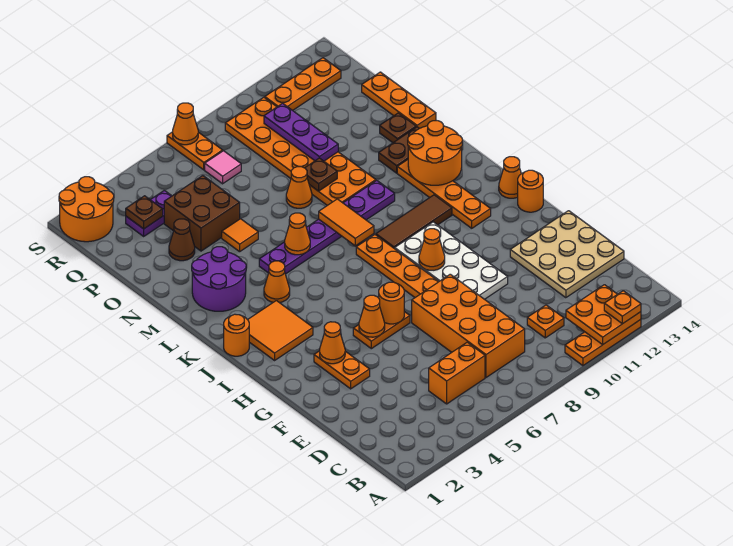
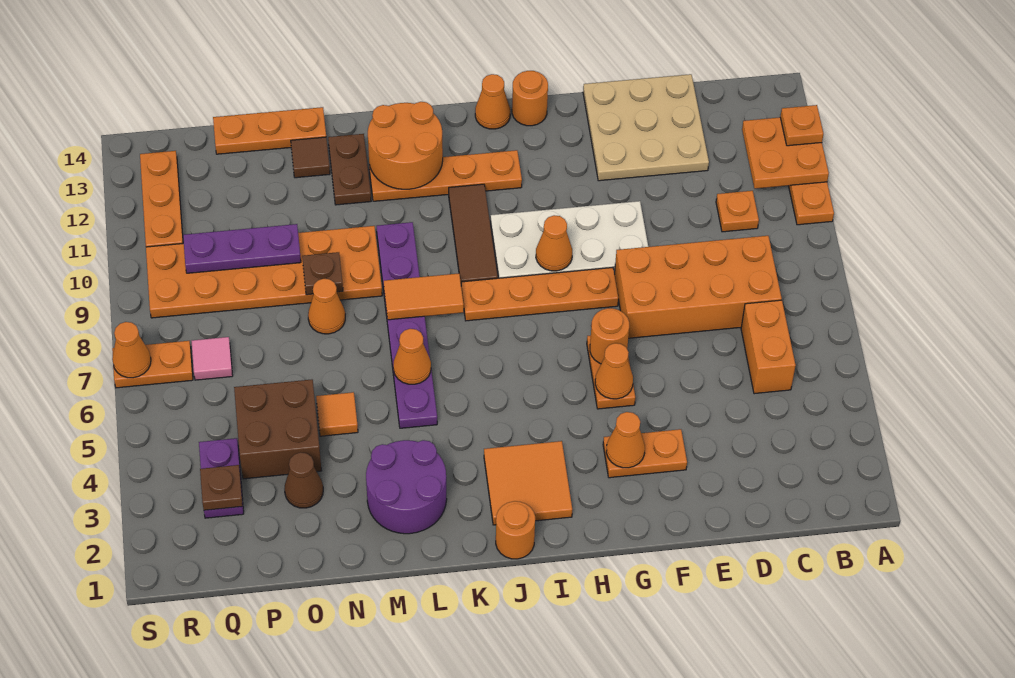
orange cone K4 level 1 -> none
brown plate N13 level 1 -> brown tile N13 level 1
orange round brick R1:S2 level 1 -> none

